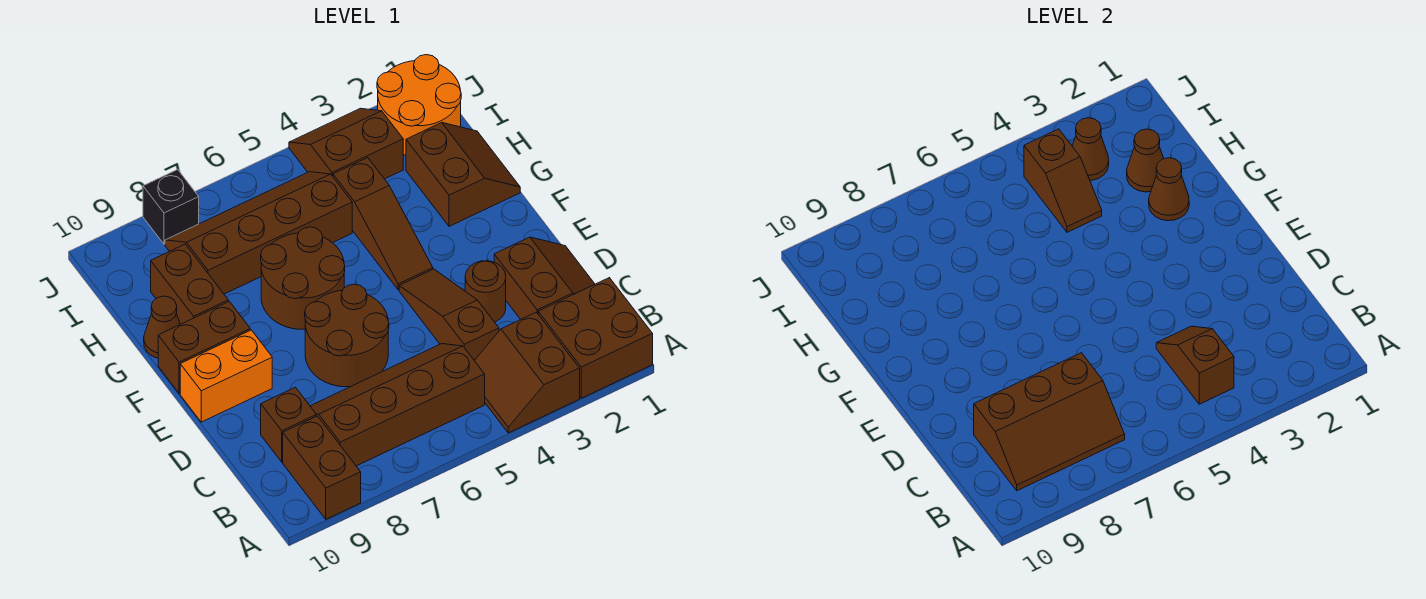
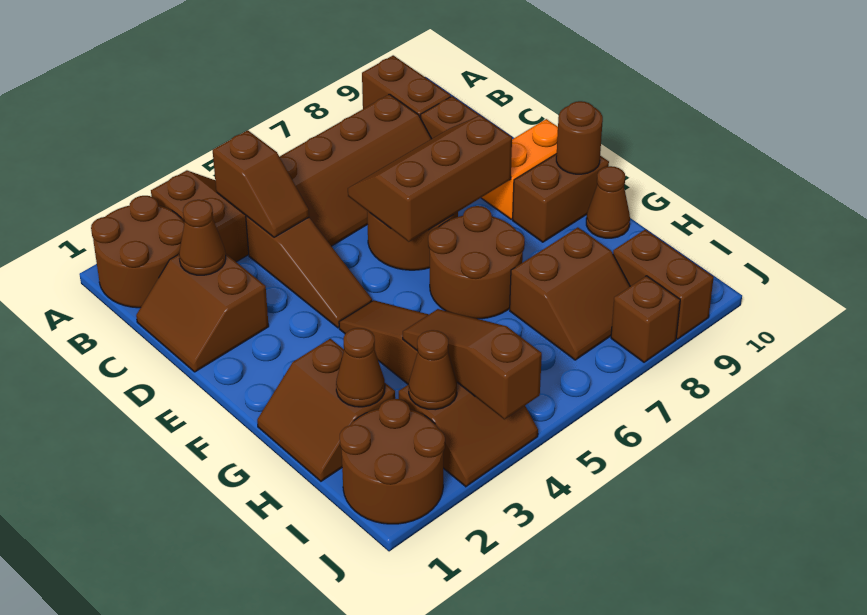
brown brick A1:B2 level 1 -> brown round brick A1:B2 level 1
brown slope B7:C9 level 2 top C -> brown slope D6:E8 level 2 top E
brown round brick D3 level 1 -> brown round brick F10 level 2
brown cone G2 level 2 -> brown cone C2 level 2
brown brick G9:H9 level 1 -> brown brick I9:J9 level 1
brown slope H4:I4 level 2 top I -> brown slope H4:J4 level 2 top J
brown slope H5:I8 level 1 top H -> brown slope H7:I8 level 1 top H
orange round brick I1:J2 level 1 -> brown round brick I1:J2 level 1
black brick J8 level 1 -> brown brick J8 level 1

